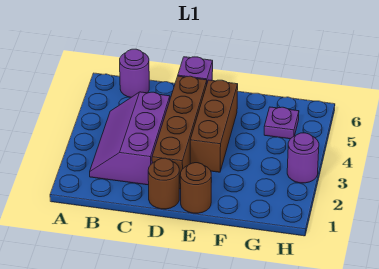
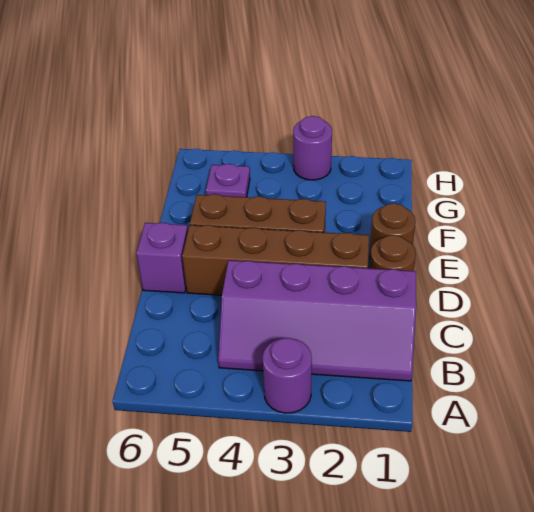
purple slope B2:C4 level 1 top C -> purple slope B1:C4 level 1 top C
purple round brick B6 level 1 -> purple round brick A3 level 1

